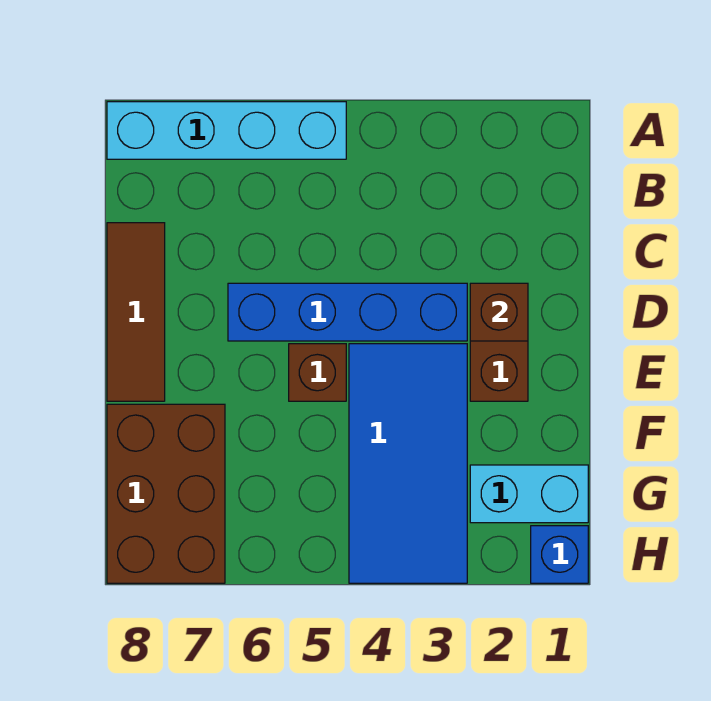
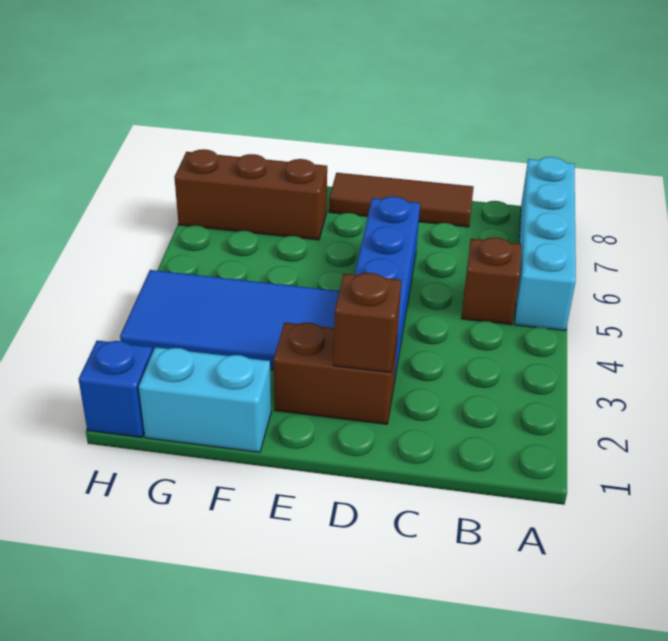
brown brick E5 level 1 -> brown brick B5 level 1
brown brick F7:H8 level 1 -> brown brick F7:H7 level 1
cyan brick G1:G2 level 1 -> cyan brick F1:G1 level 1

